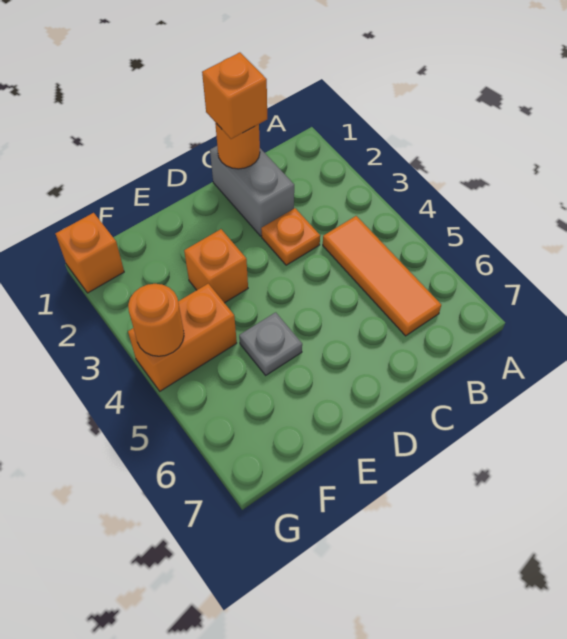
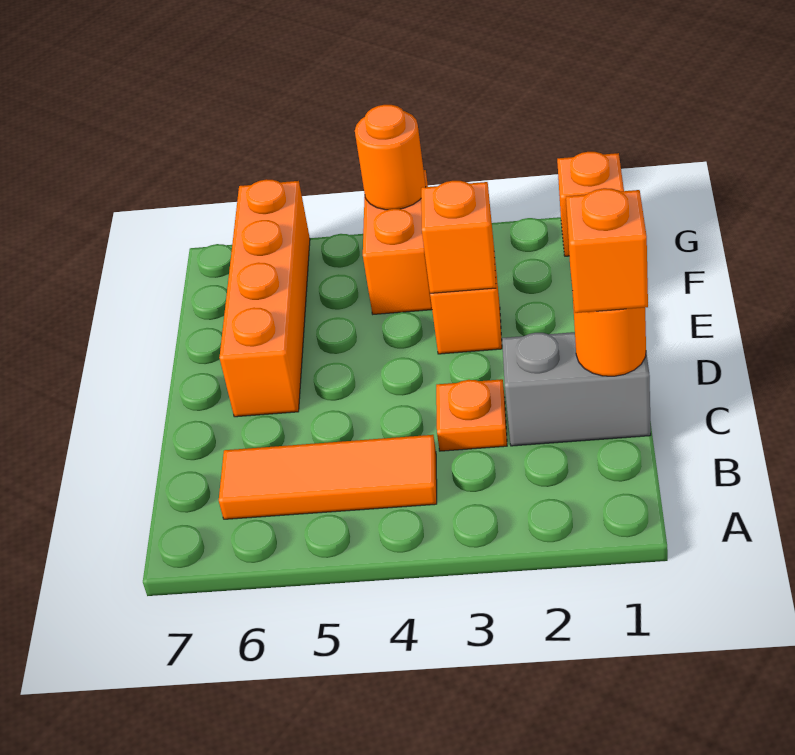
none -> orange brick D6:G6 level 1
none -> orange brick E3 level 2
grey plate E5 level 1 -> none

